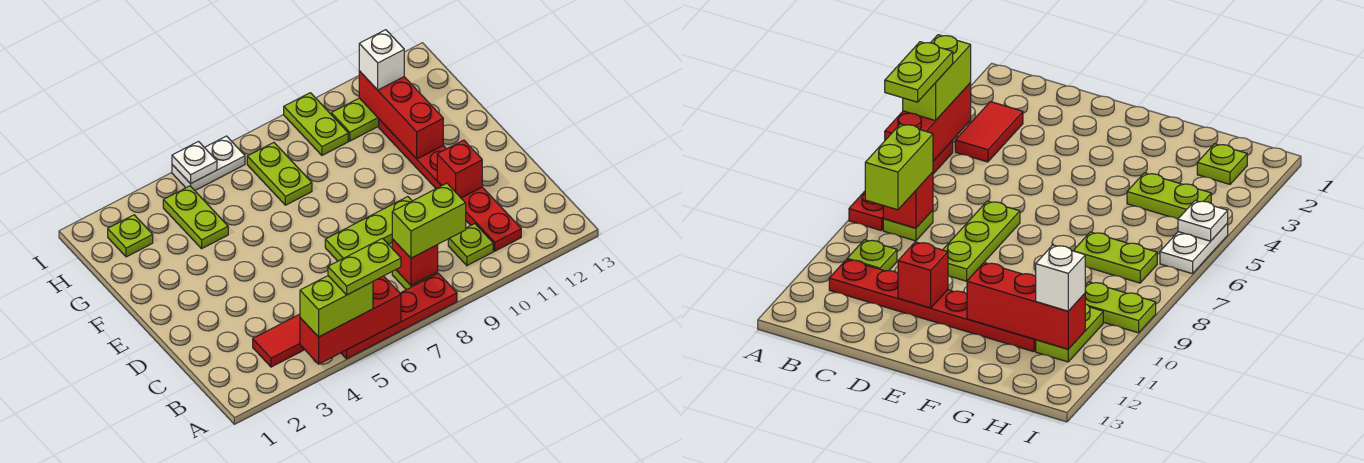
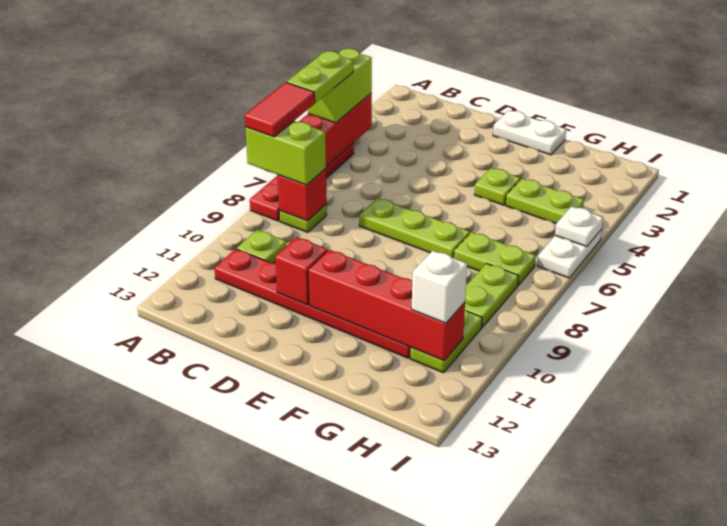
red tile B3:B4 level 1 -> red tile A7:A8 level 4
lime brick B8:B9 level 3 -> lime brick A8:B8 level 3
lime plate D7:D9 level 1 -> lime plate D7:F7 level 1
none -> white plate E1:F1 level 1
red brick F11:H11 level 2 -> red brick E11:H11 level 2
lime plate H2 level 1 -> lime plate F4 level 1
lime plate H9:I9 level 1 -> lime plate H8:H9 level 1

